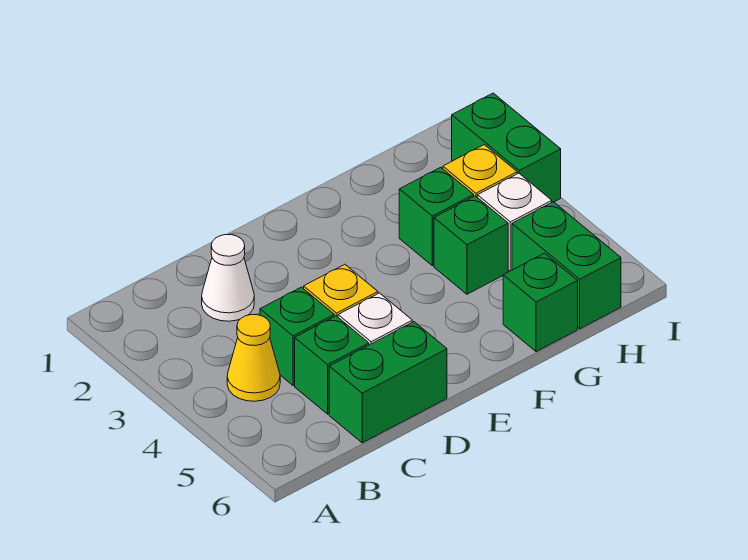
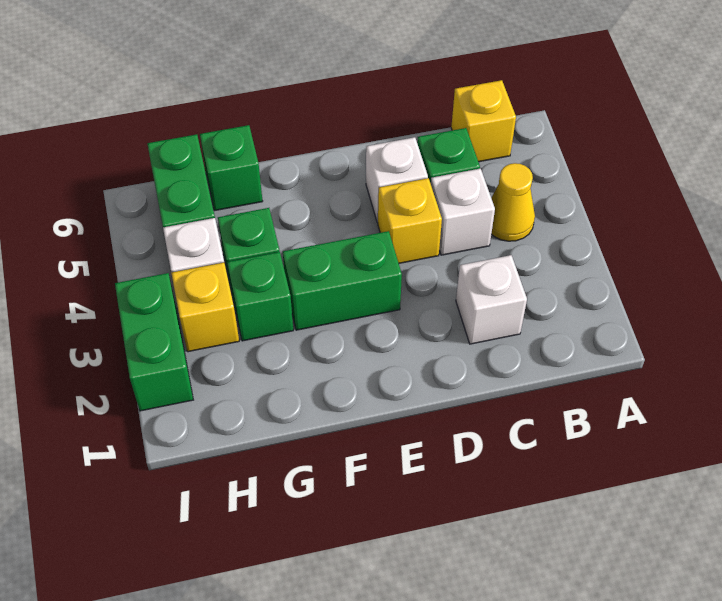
none -> yellow brick B6 level 1
white cone C2 level 1 -> white brick C2 level 1
green brick C4 level 1 -> white brick C4 level 1
green brick C6:D6 level 1 -> green brick E3:F3 level 1

